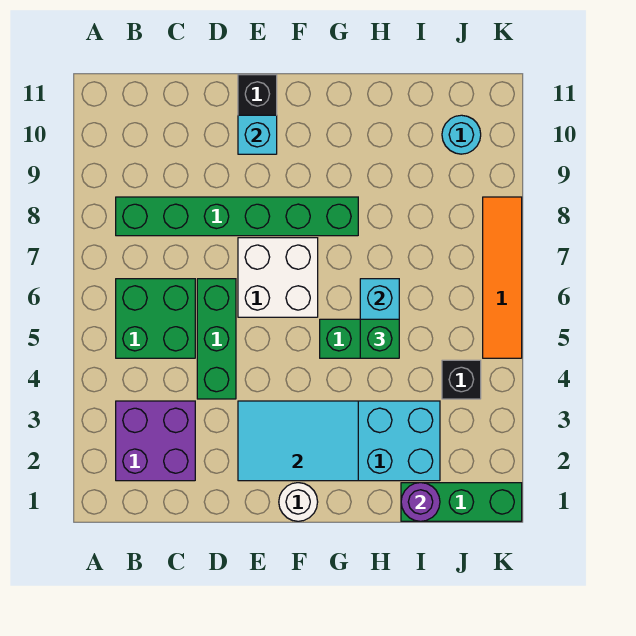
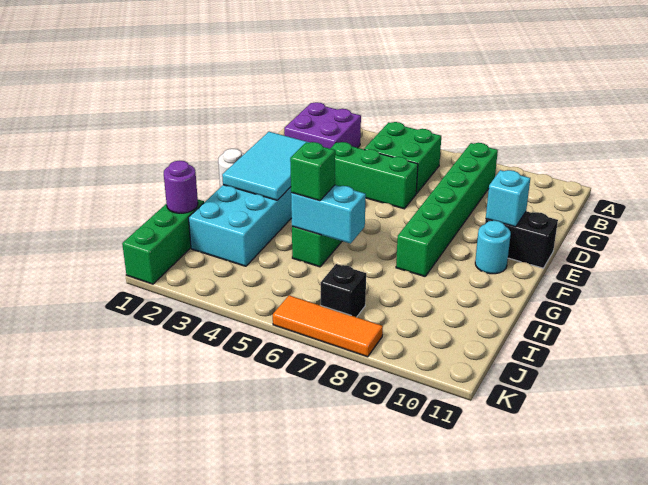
white brick E6:F7 level 1 -> none
black brick J4 level 1 -> black brick J7 level 1
cyan round brick J10 level 1 -> cyan round brick F10 level 1
orange tile K5:K8 level 1 -> orange tile K6:K8 level 1

